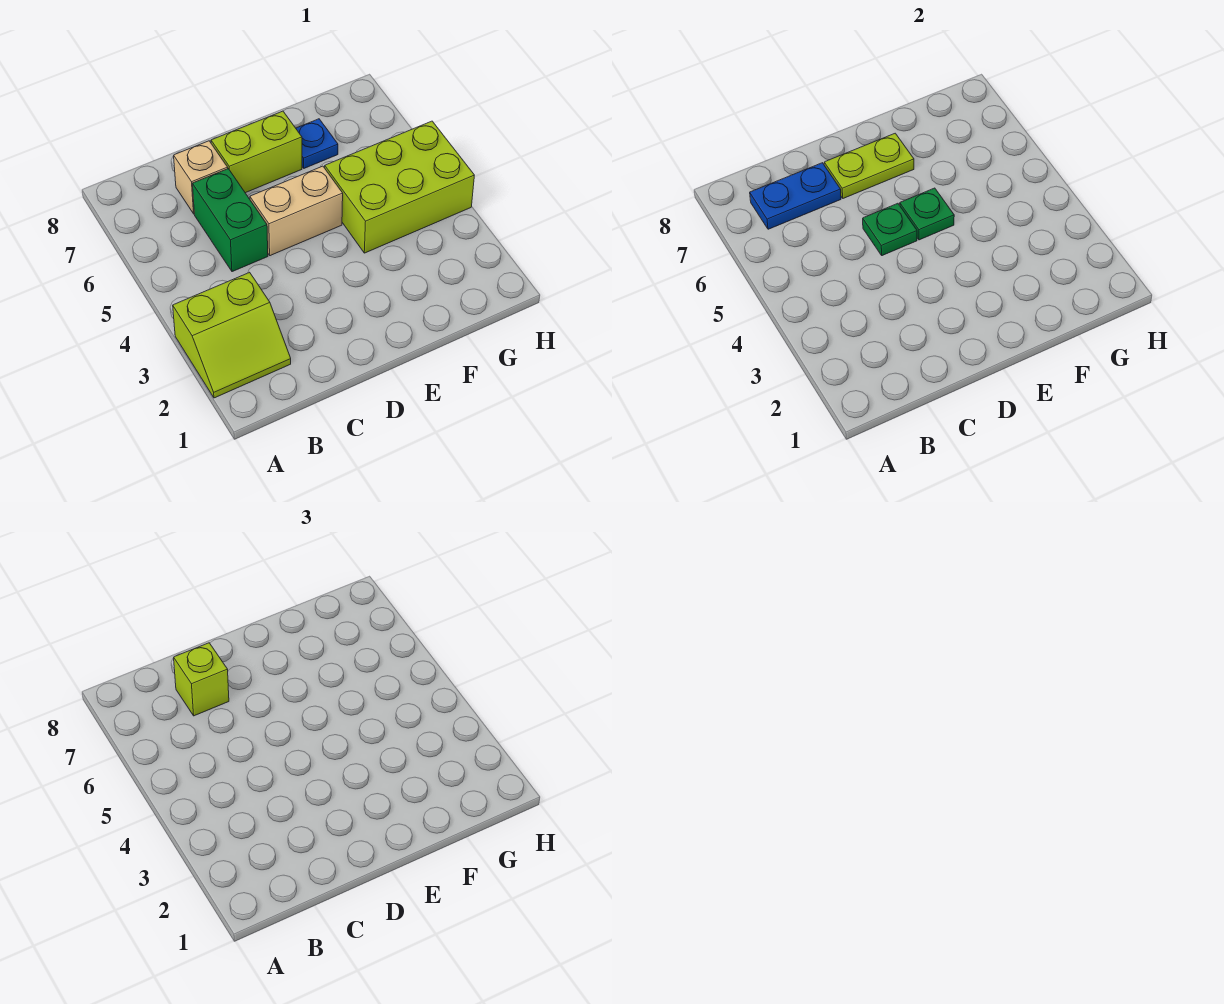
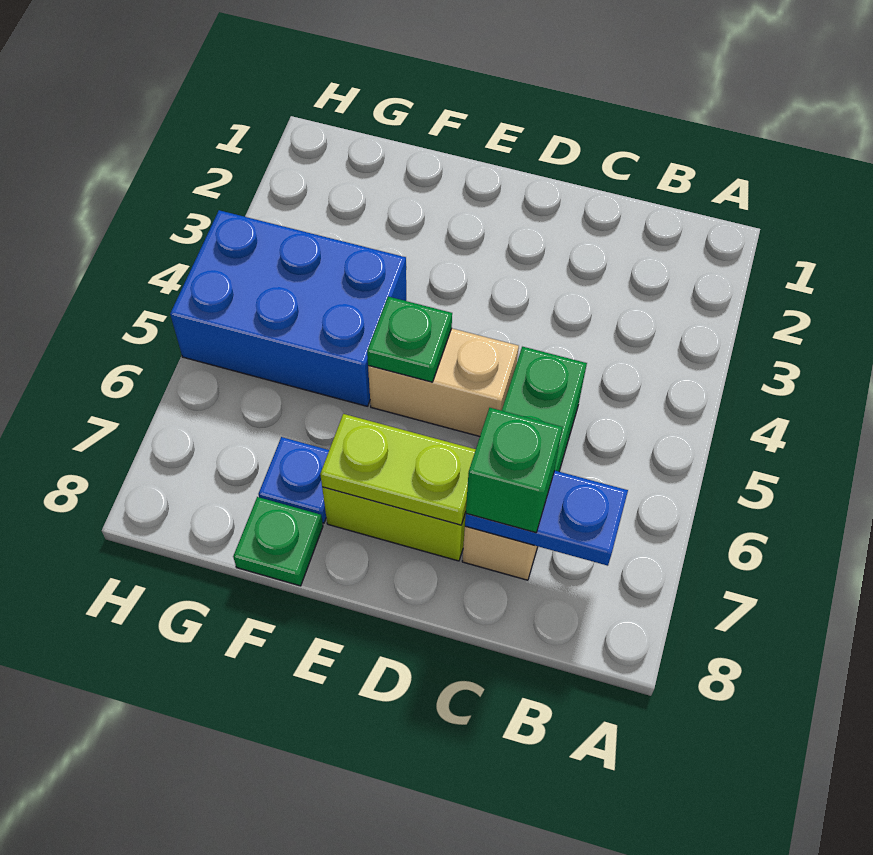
lime slope A2:B3 level 1 top 3 -> none
lime brick C7 level 3 -> green brick C7 level 3
green plate D5 level 2 -> green plate F8 level 1
lime brick F4:H5 level 1 -> blue brick F4:H5 level 1

